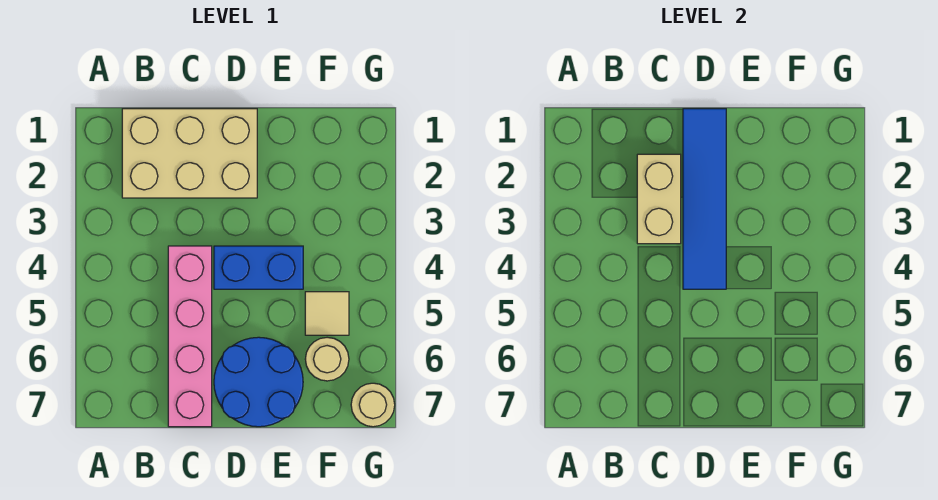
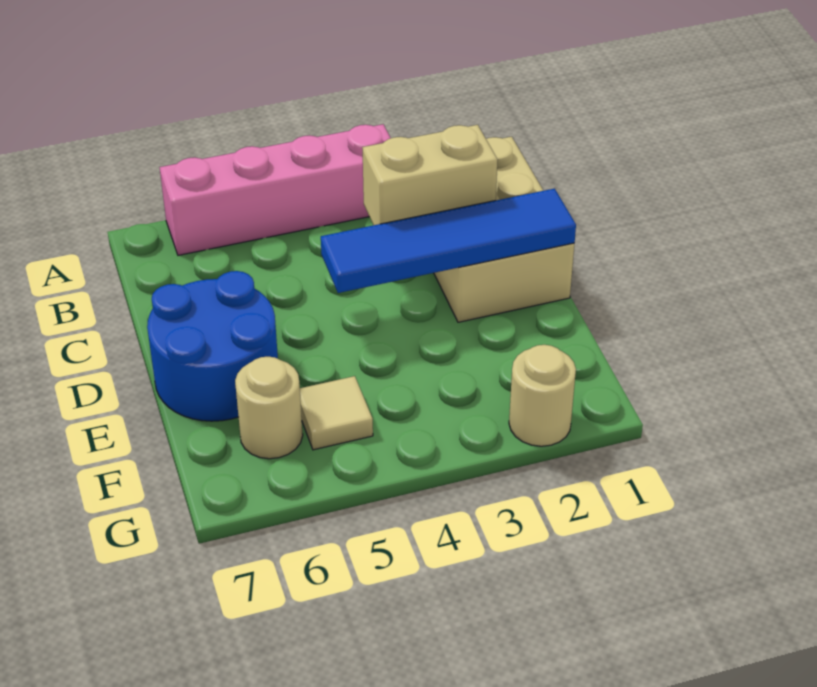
pink brick C4:C7 level 1 -> pink brick A3:A6 level 1
blue brick D4:E4 level 1 -> none
tan round brick G7 level 1 -> tan round brick G2 level 1

